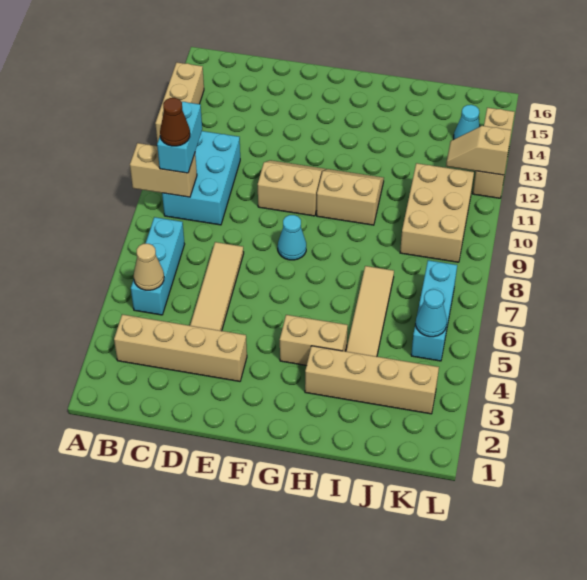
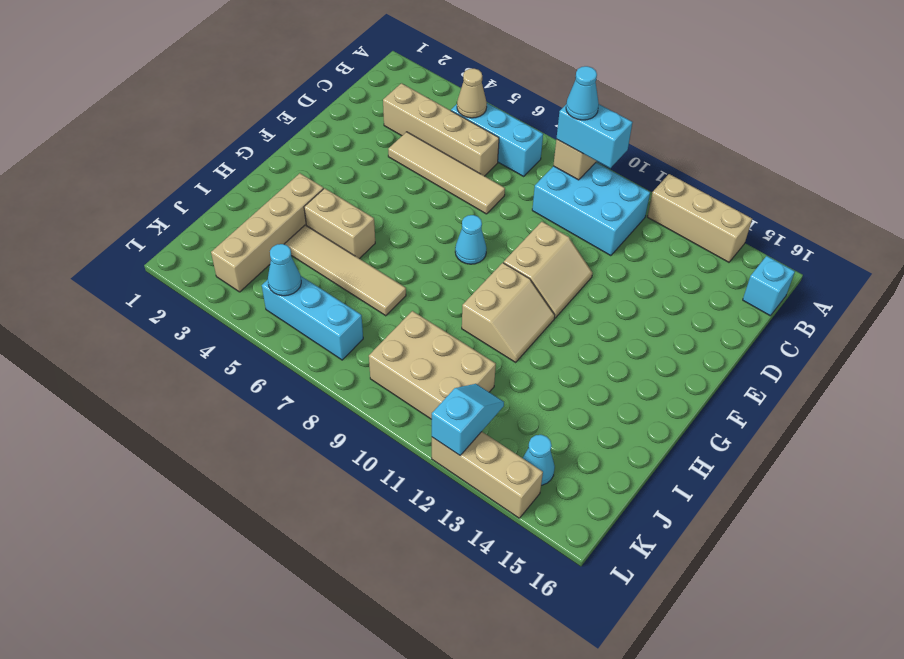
tan brick B3:E3 level 1 -> tan brick C3:C6 level 1
brown cone B9 level 4 -> cyan cone B9 level 4
none -> cyan brick B16 level 1
tan brick G4:H4 level 1 -> tan brick H4:H5 level 1
tan slope K12:L12 level 2 top L -> cyan slope K12:L12 level 2 top L

